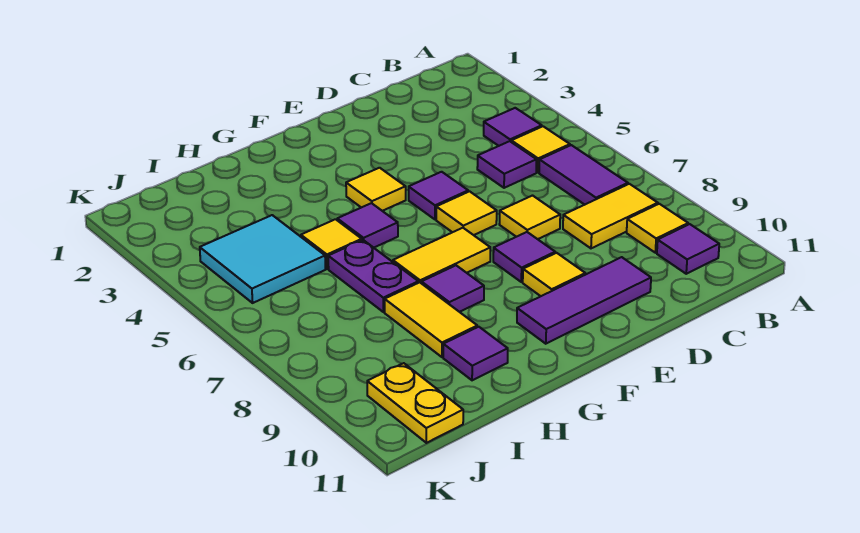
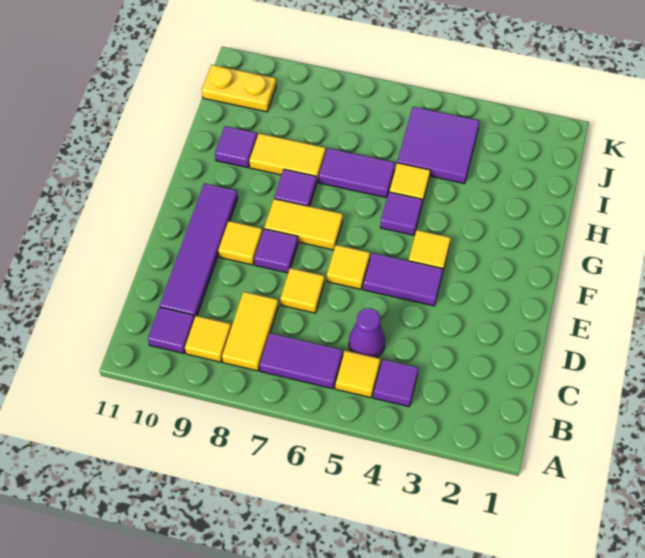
purple tile C5 level 1 -> purple cone C5 level 1
purple tile D10:F10 level 1 -> purple tile C10:F10 level 1
purple tile E5 level 1 -> purple tile E4:E5 level 1
yellow tile F7:G7 level 1 -> yellow tile F7:F8 level 1
purple plate H6:H7 level 1 -> purple tile H6:H7 level 1
cyan tile I4:J5 level 1 -> purple tile I4:J5 level 1

